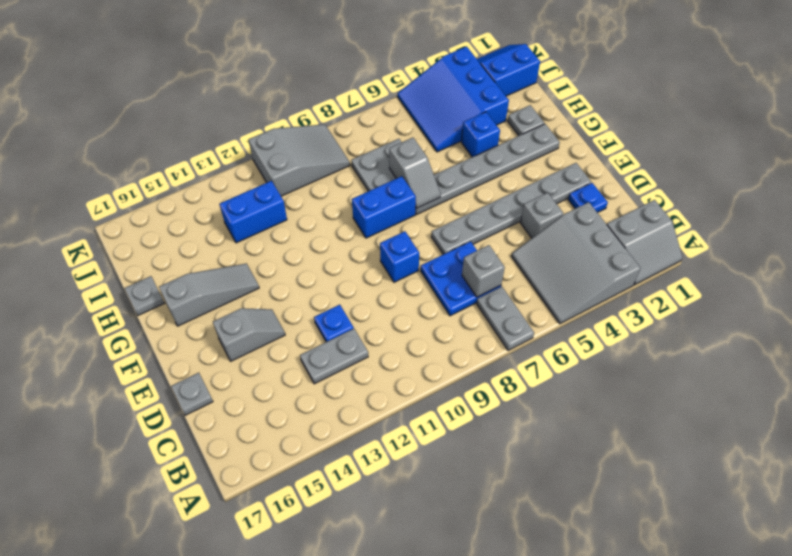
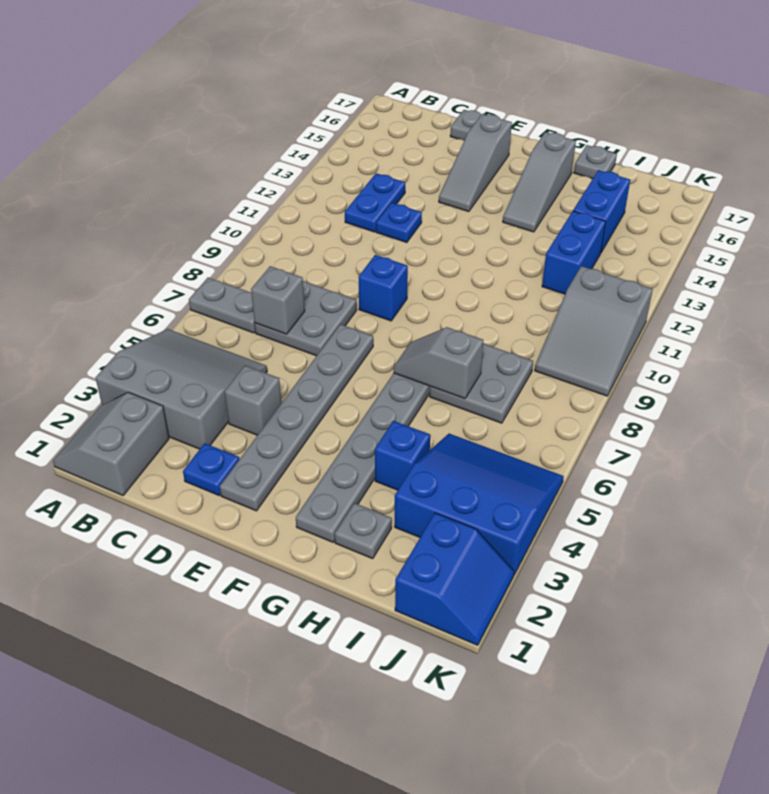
blue plate C7:D8 level 1 -> grey plate C7:D8 level 1
grey plate C12:C13 level 1 -> blue plate C12:C13 level 1
grey slope E14:E15 level 1 top 15 -> grey slope E14:E16 level 1 top 16
blue brick G8:G9 level 1 -> blue brick I14:I15 level 1

